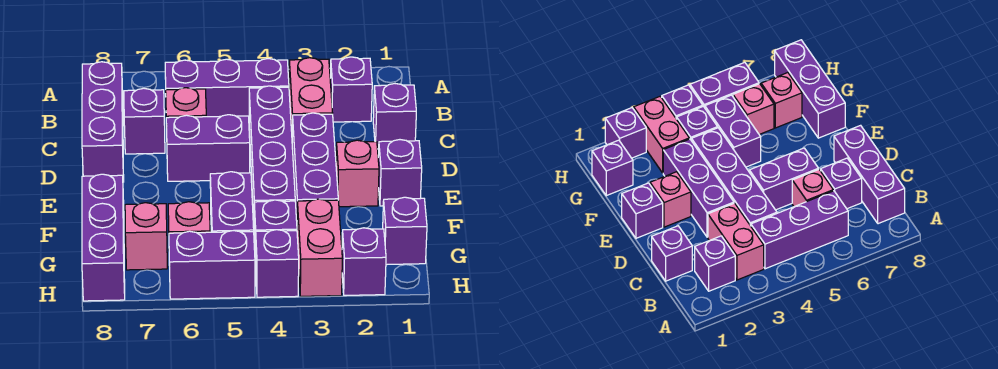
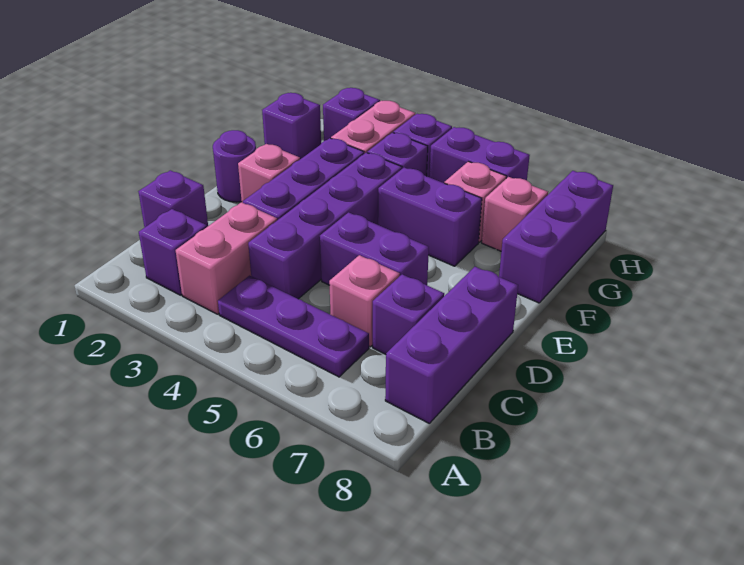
purple brick B4:B6 level 1 -> purple plate B4:B6 level 1
purple brick E1 level 1 -> purple round brick E1 level 1
purple brick F5:G5 level 1 -> purple brick F5:F6 level 1

